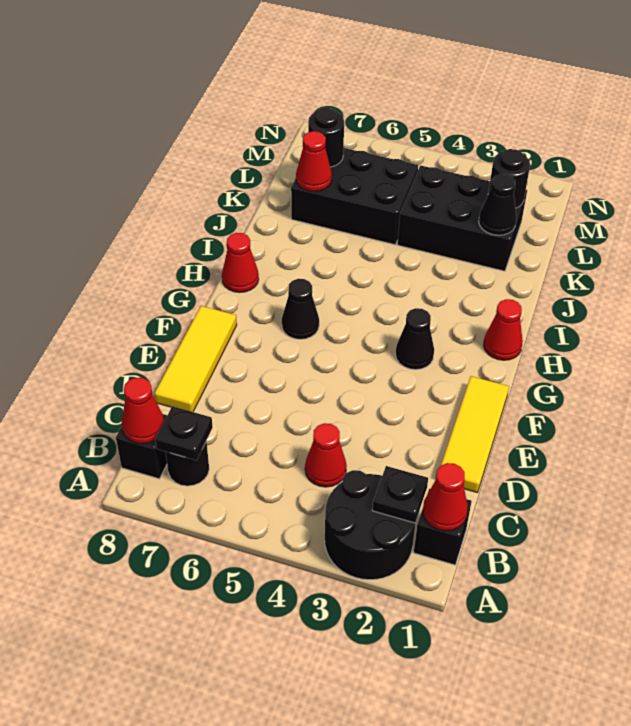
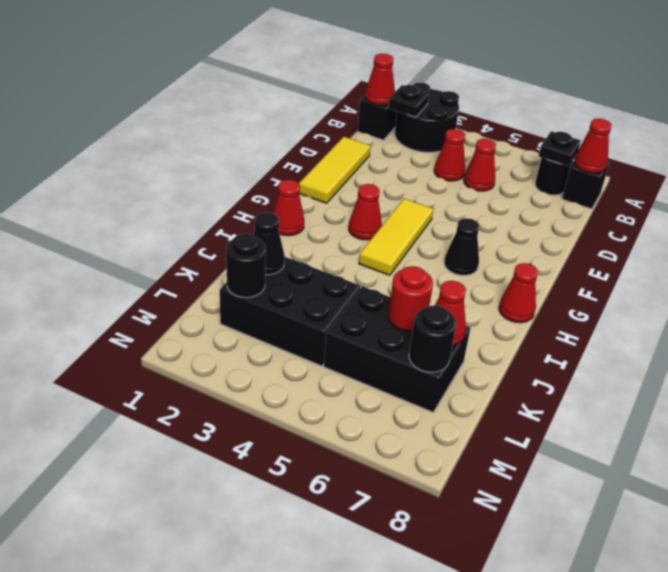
none -> red cone C5 level 1
yellow tile D8:F8 level 1 -> yellow tile F4:H4 level 1
black cone G3 level 1 -> red cone G3 level 1
none -> red round brick K6 level 2

